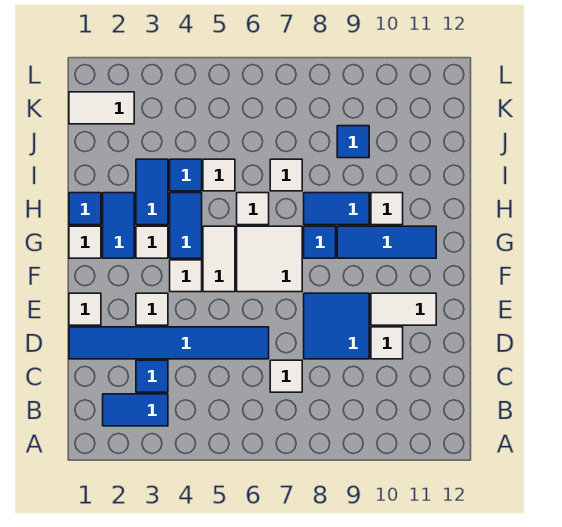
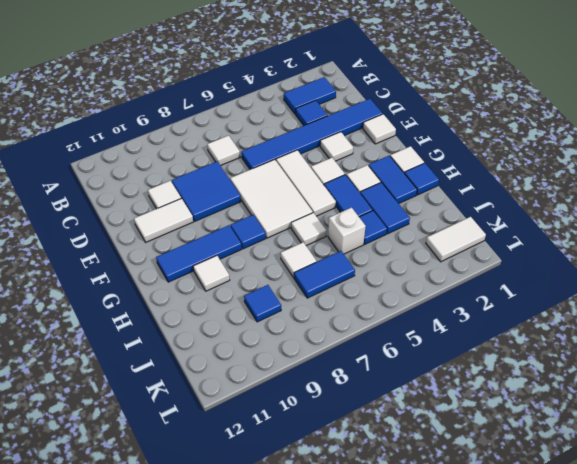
white tile F5:G5 level 1 -> white tile E5:G5 level 1
white tile F6:G7 level 1 -> white tile E6:G7 level 1
blue tile H8:H9 level 1 -> blue tile J6:J7 level 1
white tile I5 level 1 -> white brick I5 level 1

